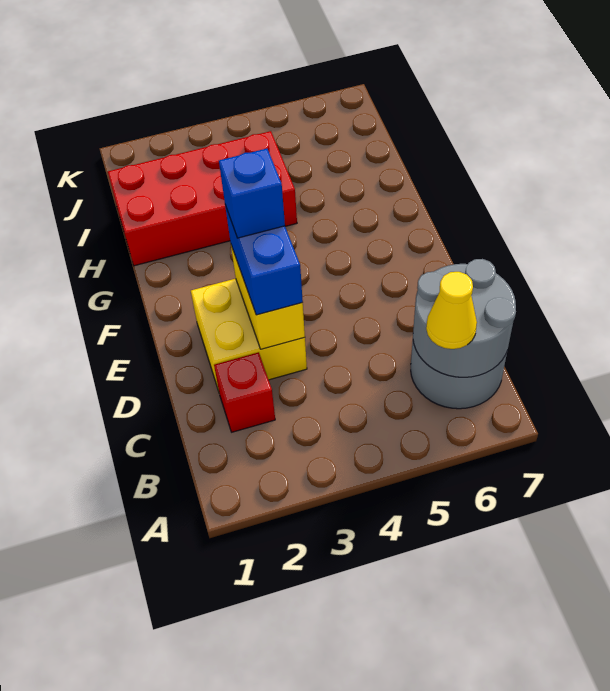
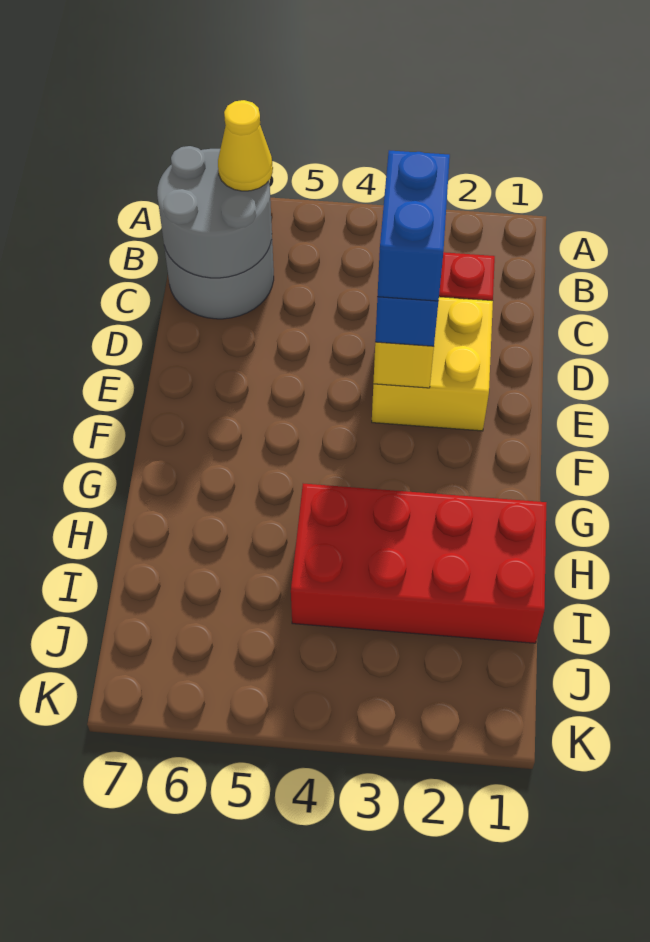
blue brick E3 level 4 -> blue brick D3:E3 level 4

